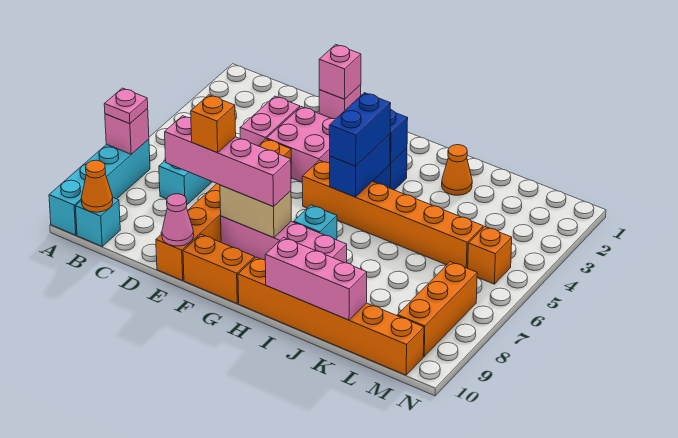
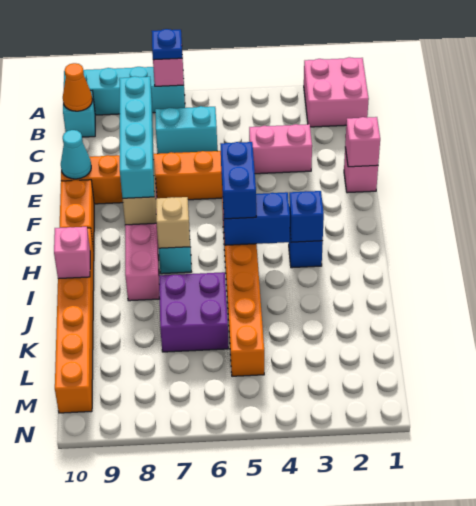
pink plate A7 level 3 -> blue plate A7 level 3
pink brick D8:G8 level 3 -> cyan brick D8:G8 level 3
pink brick E3:F4 level 1 -> pink brick A1:B2 level 1
orange brick E8 level 4 -> none
pink cone E10 level 2 -> cyan cone E10 level 2
blue brick H4:H5 level 3 -> blue brick G5:H5 level 3
none -> tan brick H7 level 2
pink brick I10:K10 level 2 -> pink brick I10 level 2
orange cone J2 level 1 -> none
none -> purple brick J6:K7 level 1
orange brick M5 level 1 -> none
orange brick M7:M9 level 1 -> none

